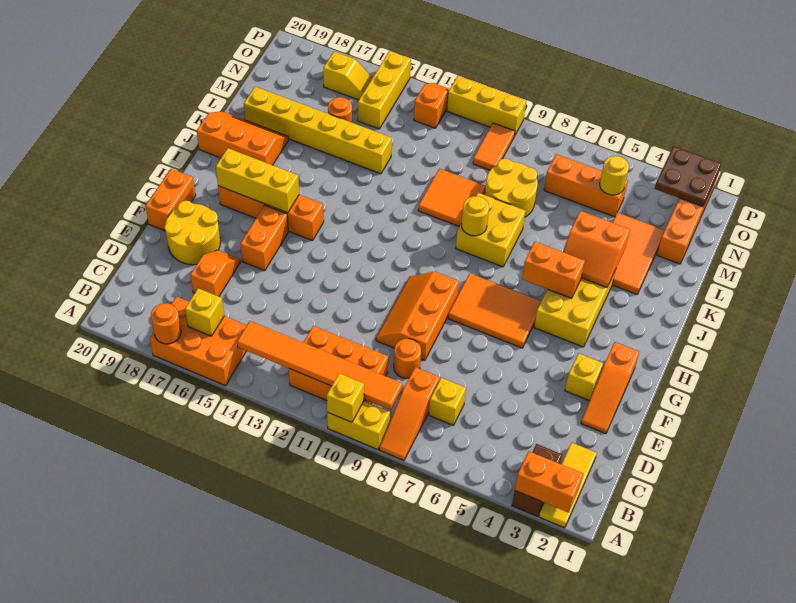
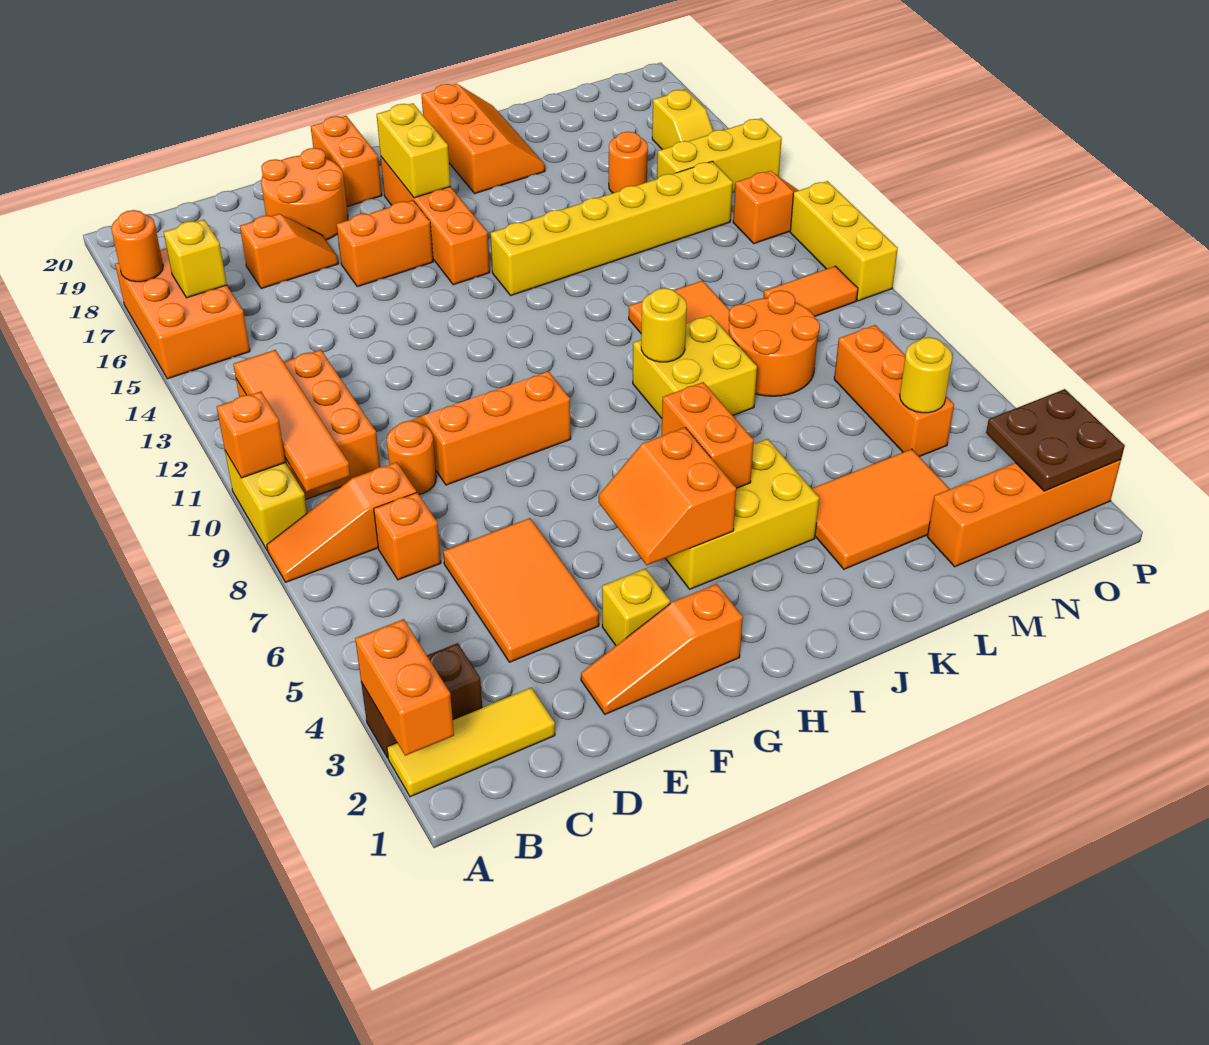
yellow brick A10 level 2 -> orange brick A10 level 2
orange tile B9:B14 level 2 -> orange tile B9:B12 level 2
yellow brick C7 level 1 -> orange brick C7 level 1
yellow round brick E18:F19 level 1 -> orange round brick E18:F19 level 1
orange brick F20:G20 level 1 -> orange brick G19:G20 level 1
orange tile G6:H8 level 1 -> orange tile D4:E6 level 1
yellow brick H16:H18 level 2 -> yellow brick H17:H18 level 2
orange slope J4:K5 level 2 top K -> orange slope G4:H5 level 2 top H
yellow round brick L8:M9 level 1 -> orange round brick L8:M9 level 1
yellow brick L14:L19 level 1 -> yellow brick I14:N14 level 1

